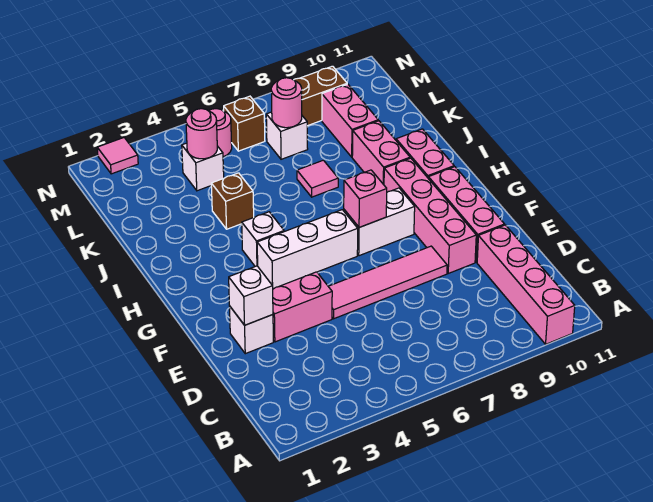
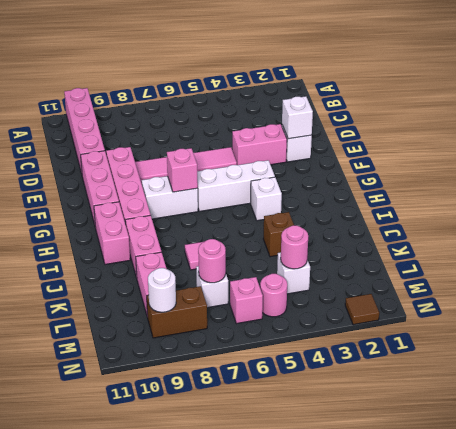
brown brick M6 level 1 -> pink brick M6 level 1
none -> white round brick M9 level 2
pink tile N2 level 1 -> brown tile N2 level 1

